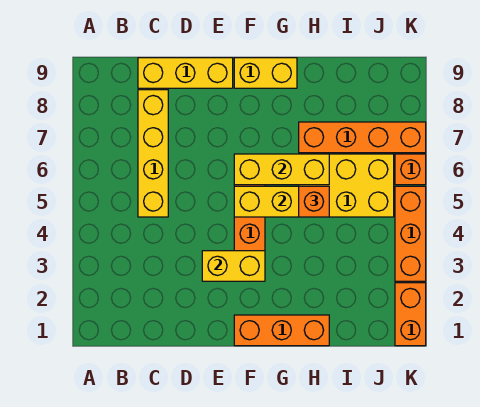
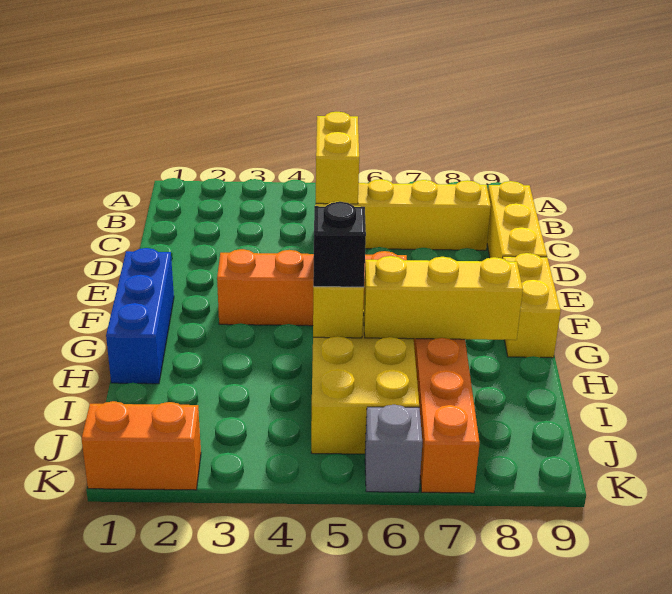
yellow brick E3:F3 level 2 -> yellow brick B5:C5 level 2
orange brick F1:H1 level 1 -> blue brick F1:H1 level 1
yellow brick F6:H6 level 2 -> yellow brick H6:H8 level 2
orange brick H5 level 3 -> black brick H5 level 3
orange brick K3:K5 level 1 -> none
orange brick K6 level 1 -> grey brick K6 level 1

